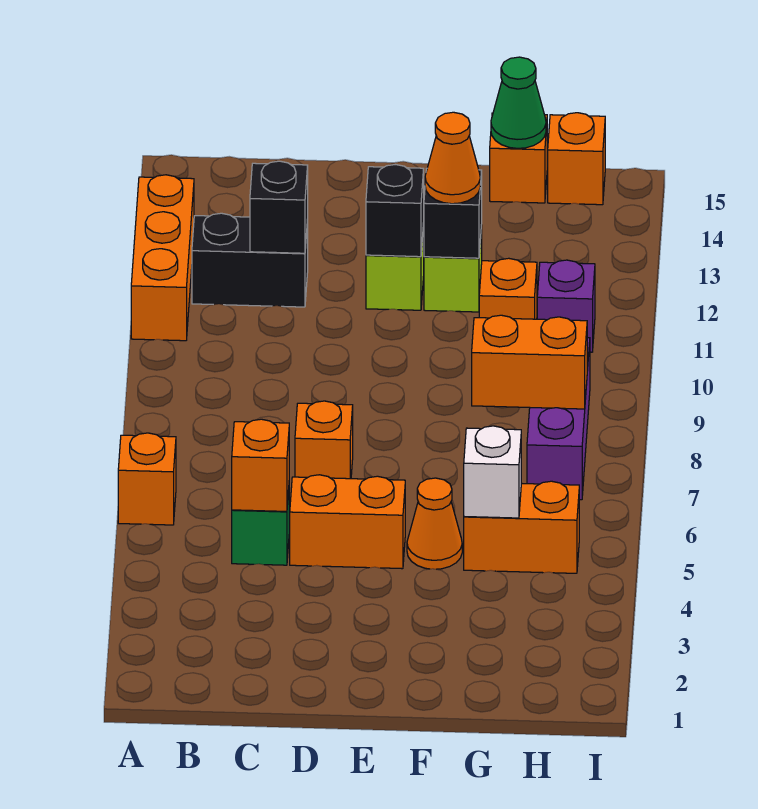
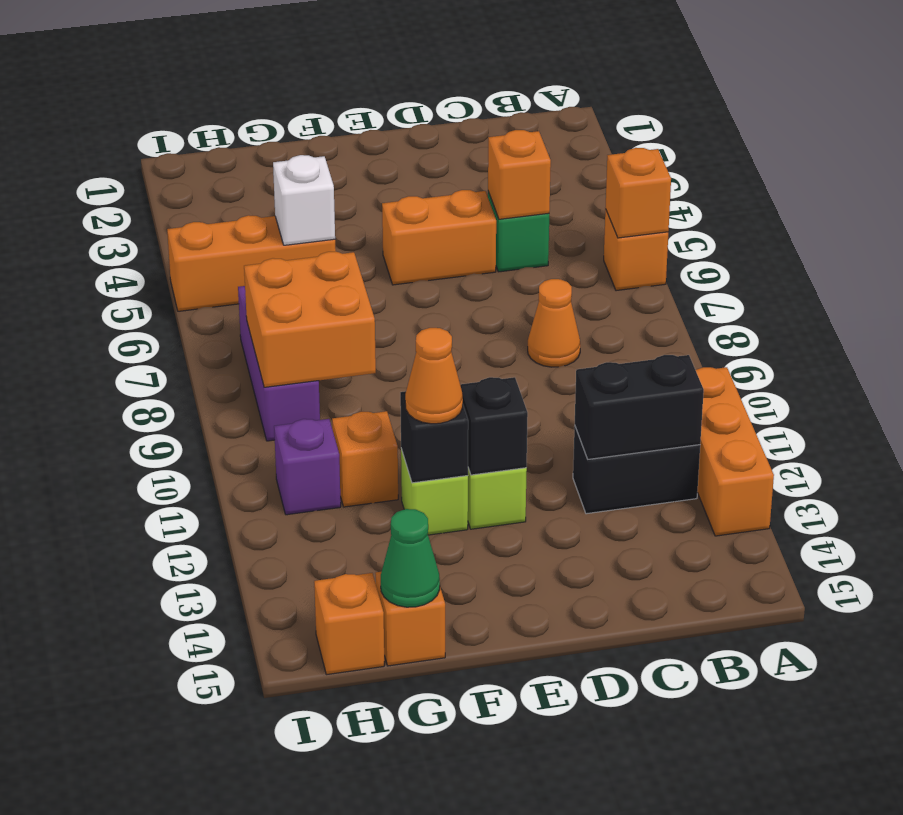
black brick C12 level 2 -> black brick B12:C12 level 2
orange brick D7 level 1 -> orange brick A6 level 2
orange cone F5 level 1 -> orange cone C8 level 1
orange brick G5:H5 level 1 -> orange brick G5:I5 level 1
orange brick G8:H8 level 2 -> orange brick G8:H9 level 2

